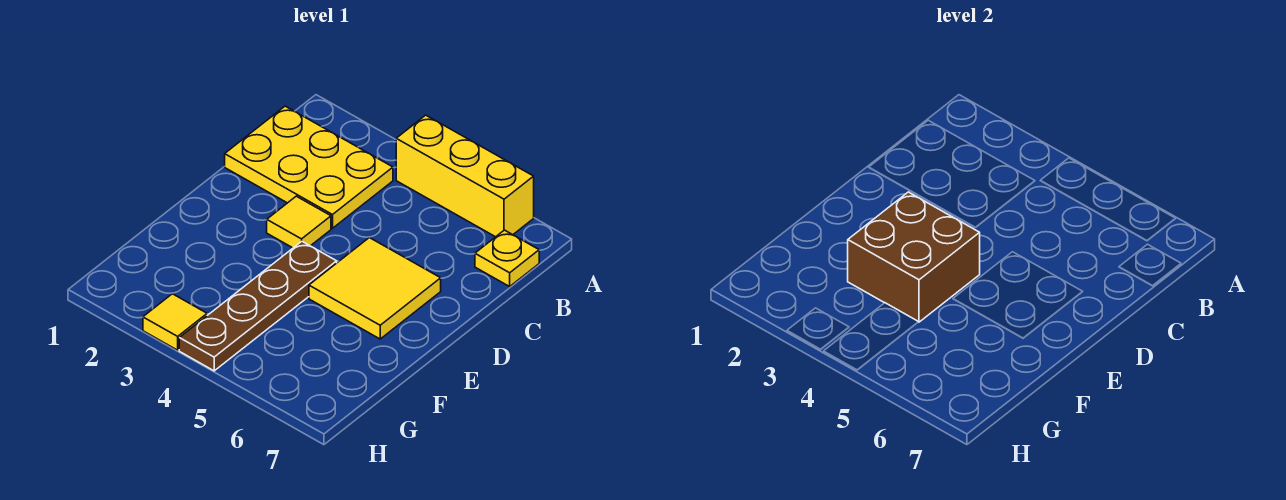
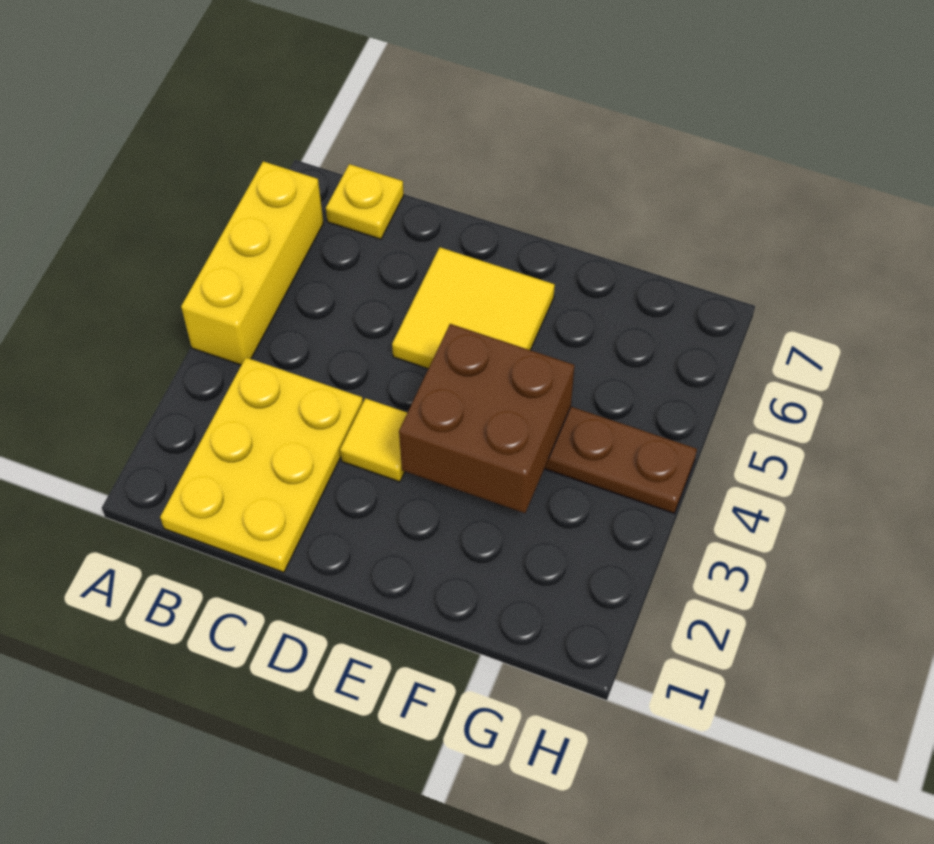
yellow tile H3 level 1 -> none

